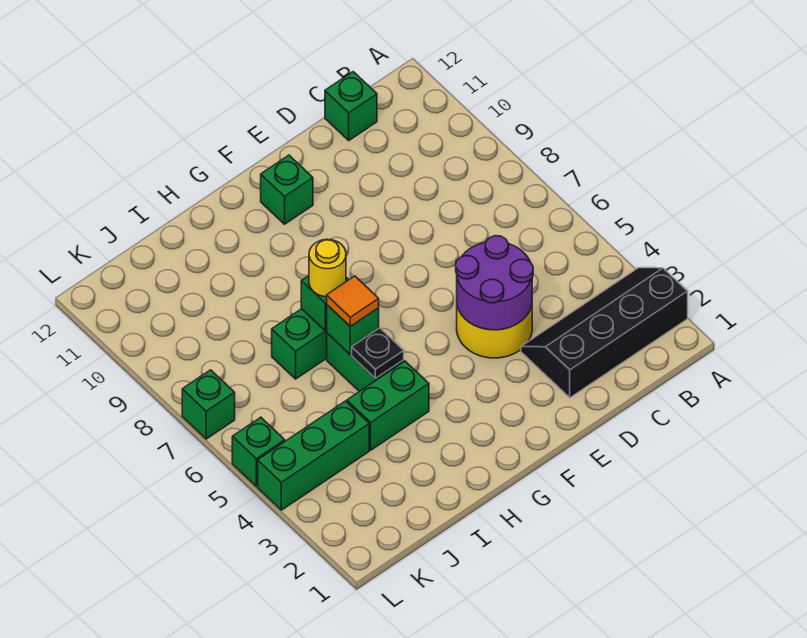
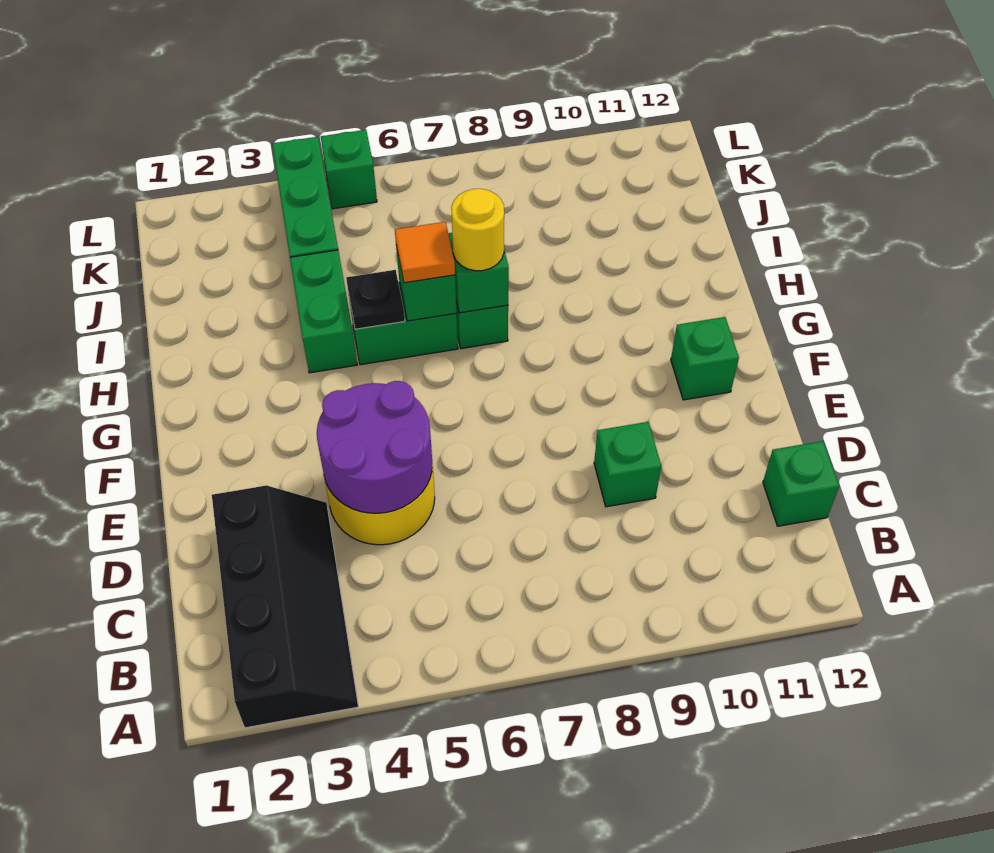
green brick L7 level 1 -> green brick D9 level 1

